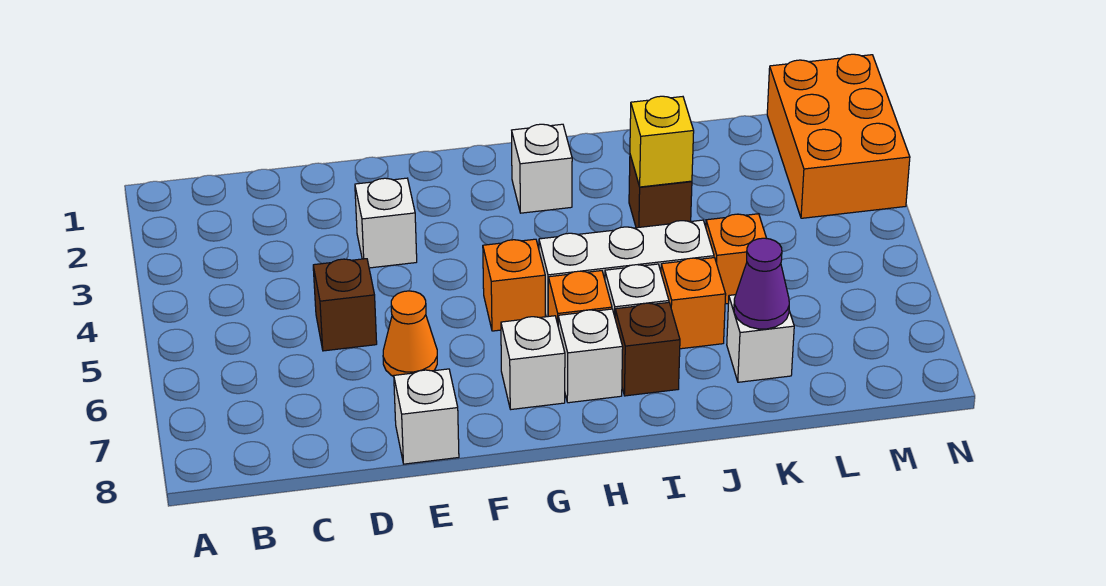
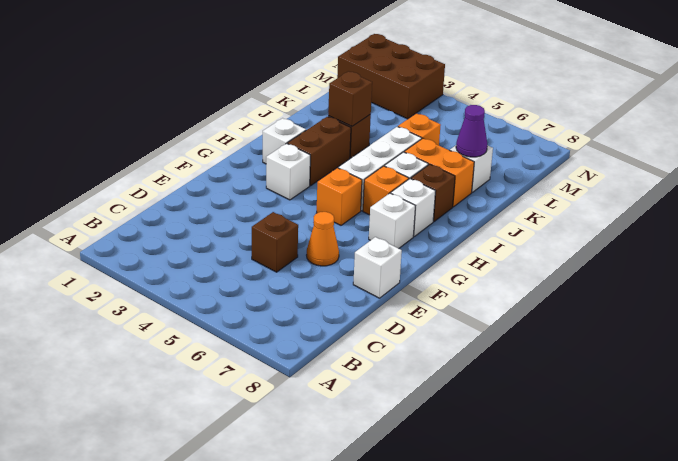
white brick E3 level 1 -> white brick G3 level 1
none -> brown brick H3:I3 level 1
yellow brick J3 level 2 -> brown brick J3 level 2
orange brick J6 level 1 -> orange brick J6:J7 level 1
orange brick M1:N3 level 1 -> brown brick M1:N3 level 1

